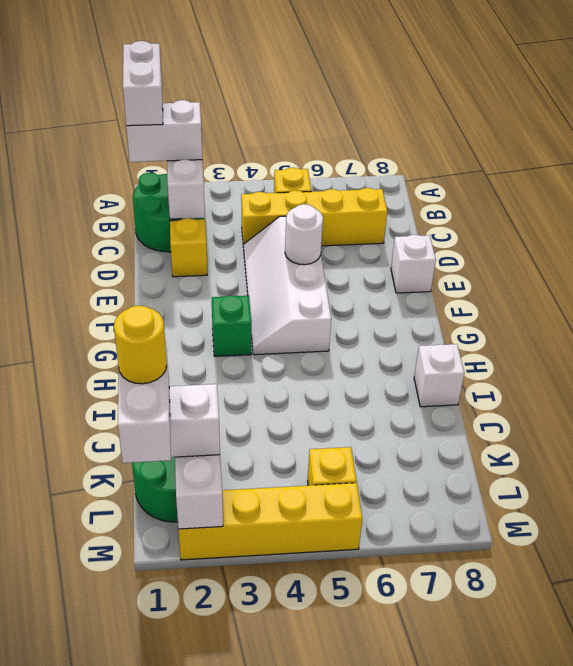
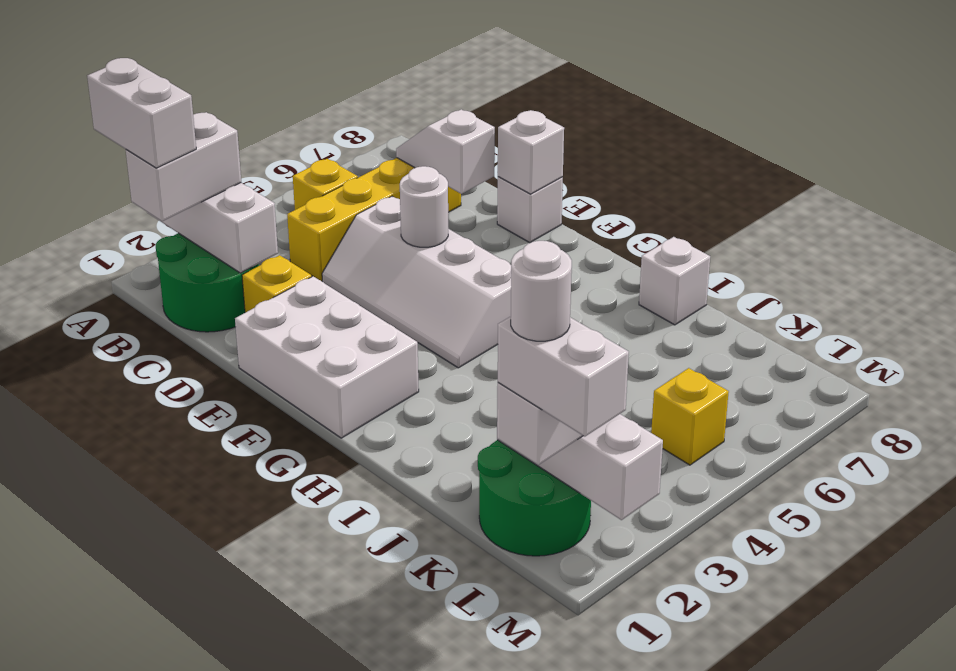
none -> white slope C7:D7 level 2 top D
none -> white brick E1:G2 level 1
none -> white brick E8 level 2
green brick G3 level 1 -> none
yellow round brick L1 level 5 -> white round brick L1 level 5
yellow brick M2:M5 level 1 -> none

